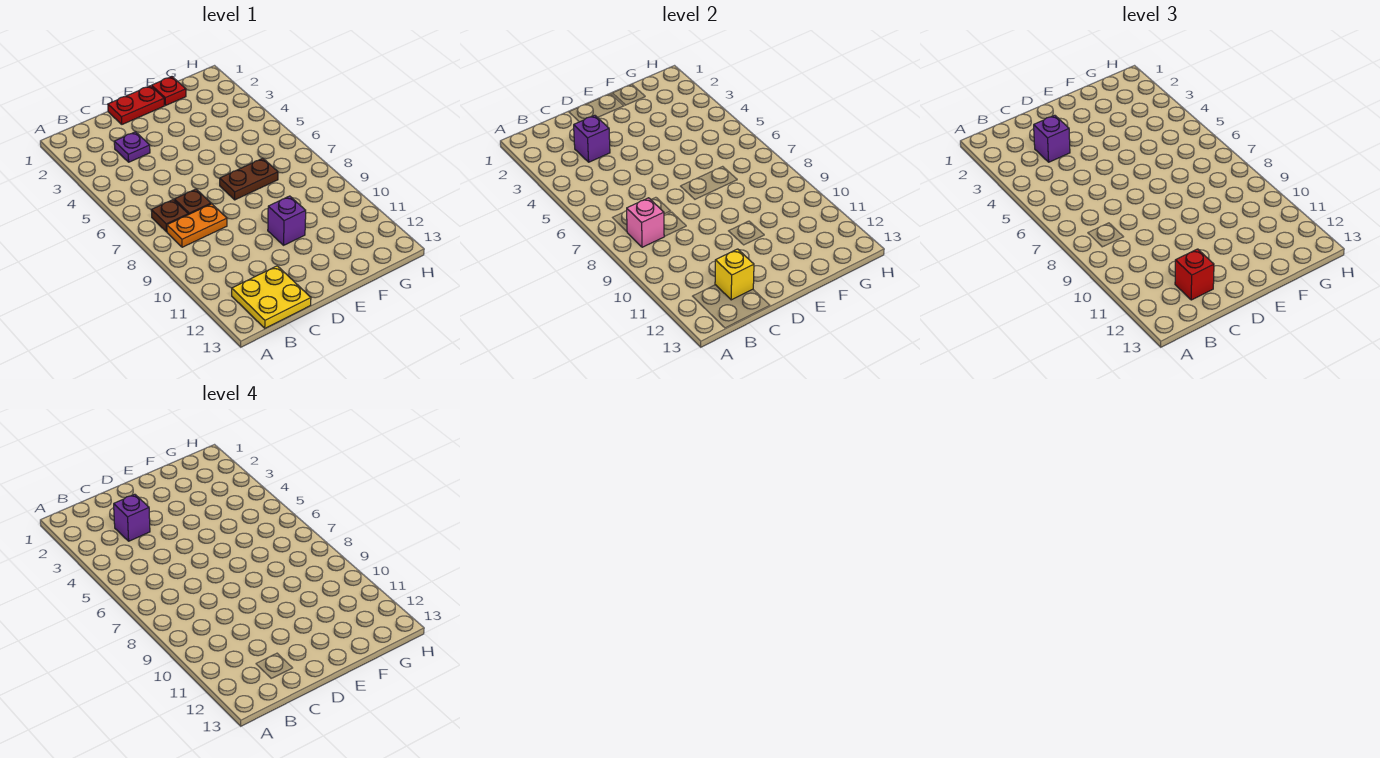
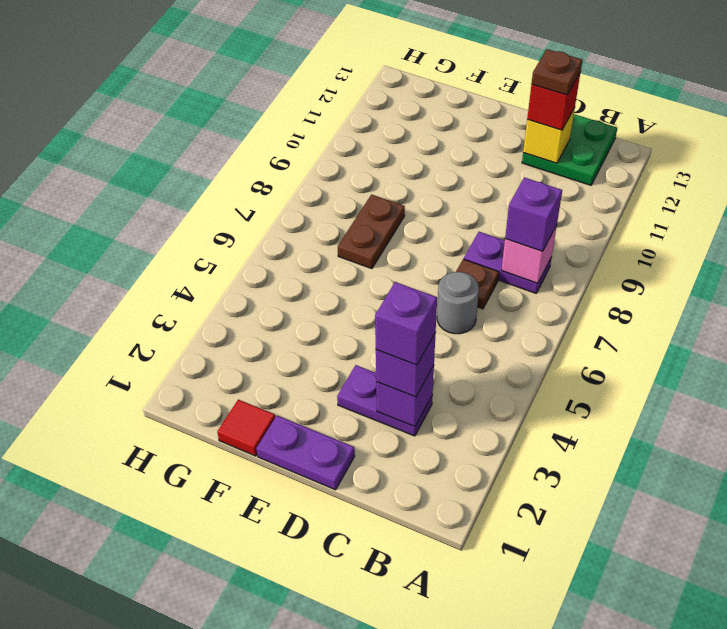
brown plate B7 level 1 -> brown plate C12 level 4
orange plate B8:C8 level 1 -> purple plate B8:C8 level 1
yellow plate B12:C13 level 1 -> green plate B12:C13 level 1
purple plate C3 level 1 -> purple plate C3:D3 level 1
none -> grey round brick C6 level 1
red plate D1:E1 level 1 -> purple plate D1:E1 level 1
brown plate E7:F7 level 1 -> brown plate F7:F8 level 1
purple brick E10 level 1 -> purple brick B8 level 3
red plate F1 level 1 -> red tile F1 level 1

